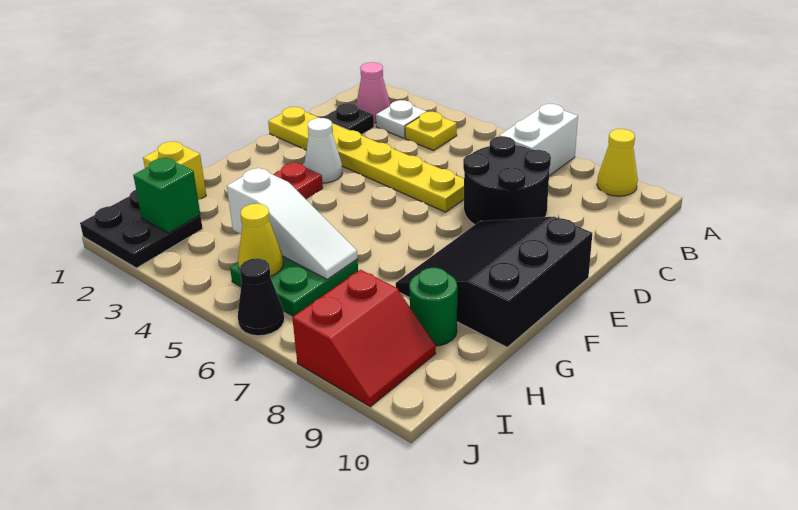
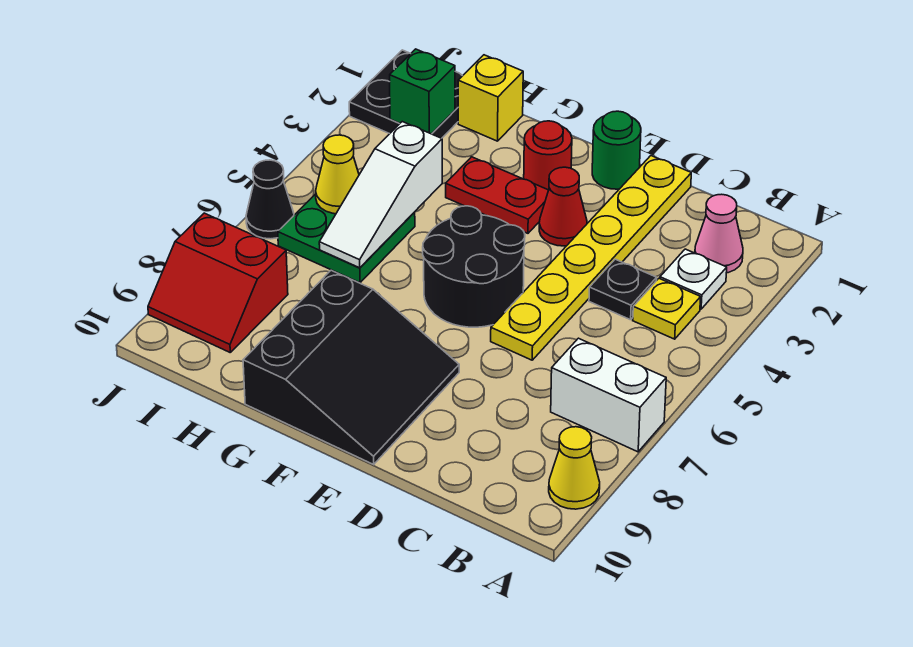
black plate C2 level 1 -> black plate C4 level 1
black round brick C7:D8 level 1 -> black round brick E5:F6 level 1
white cone E3 level 1 -> red cone E3 level 1
black slope E8:G10 level 1 top 10 -> black slope E8:G10 level 1 top G
none -> red round brick F2 level 1
green round brick H9 level 1 -> green round brick E1 level 1

